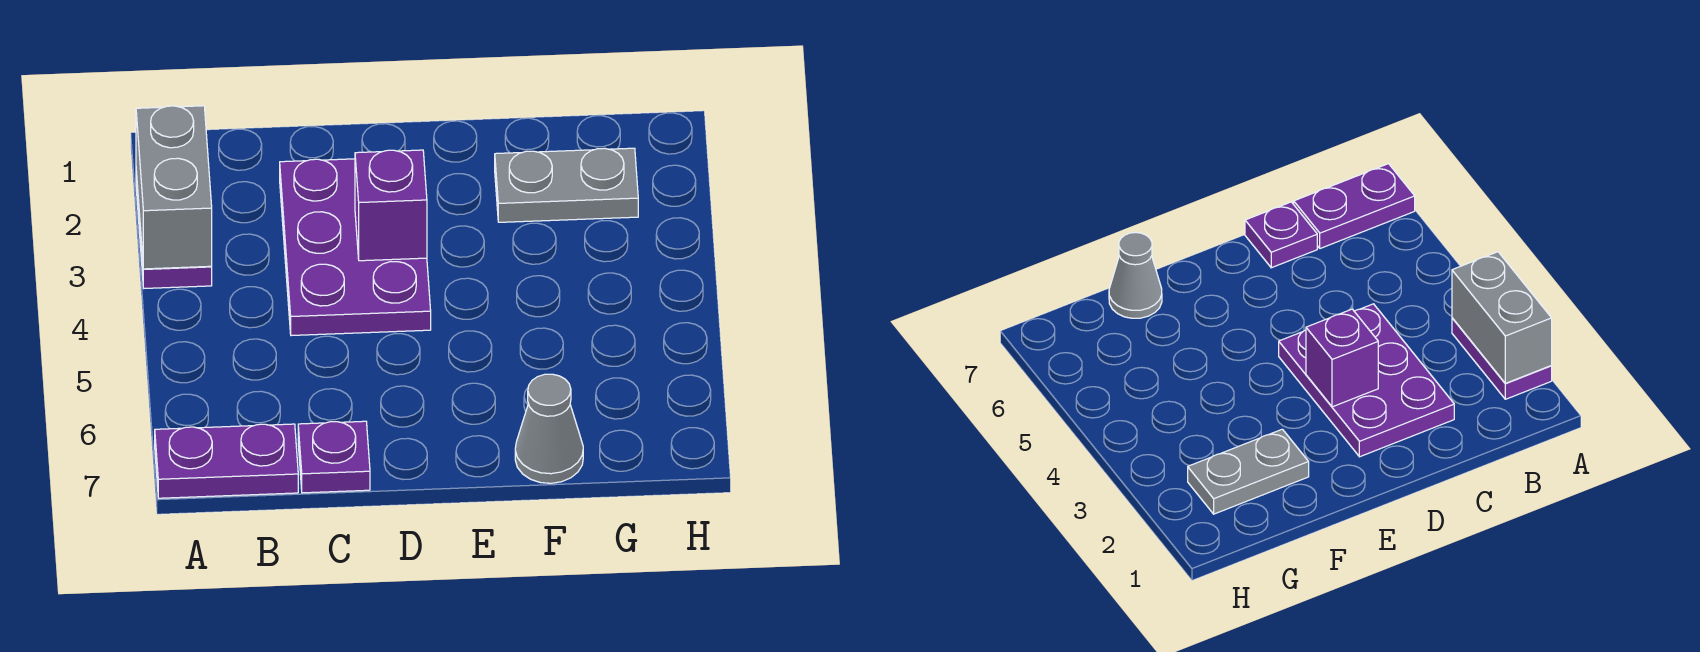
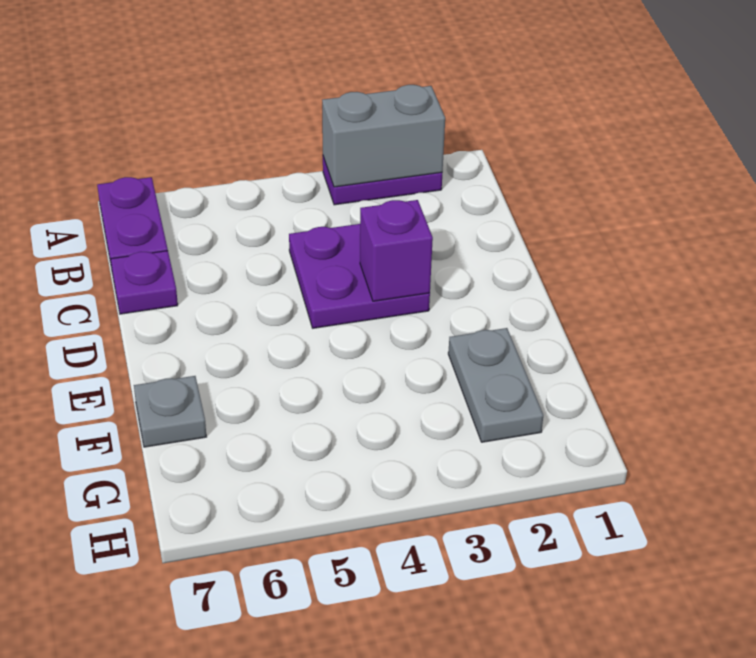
purple plate C2:D4 level 1 -> purple plate C3:D4 level 1
grey cone F7 level 1 -> grey plate F7 level 1

